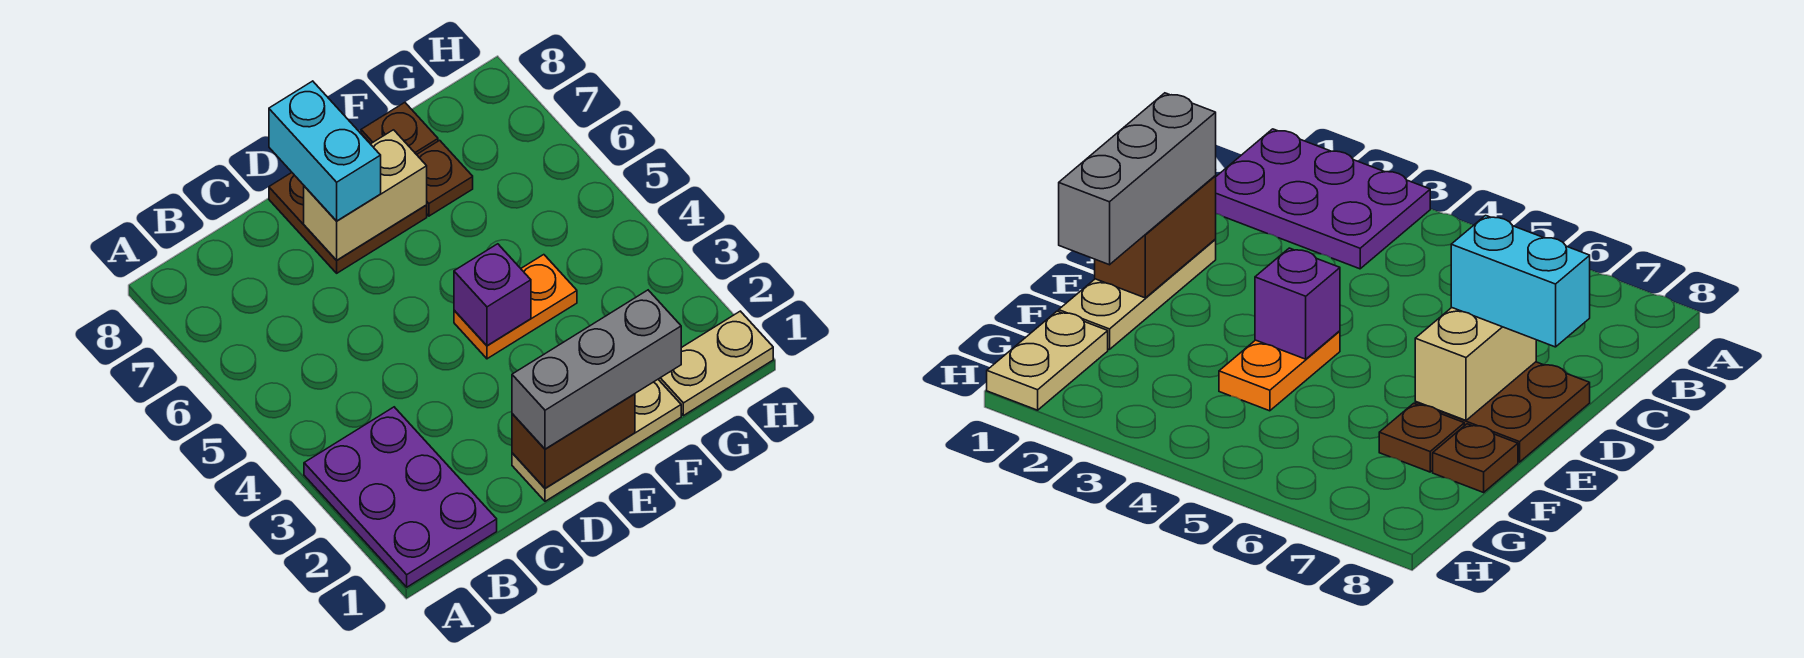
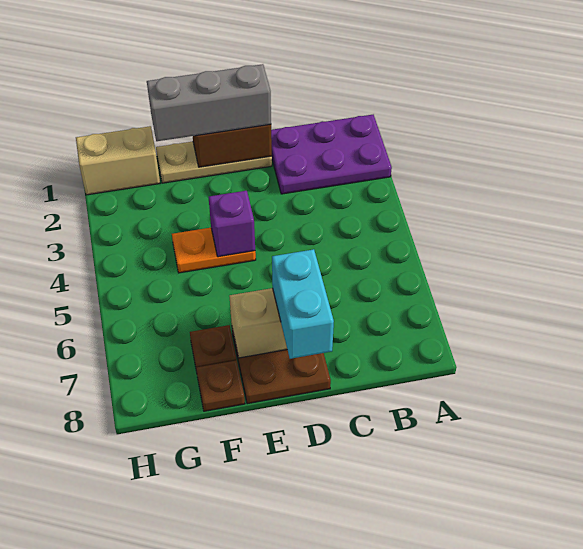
purple plate A1:B3 level 1 -> purple plate A1:C2 level 1
tan plate G1:H1 level 1 -> tan brick G1:H1 level 1

